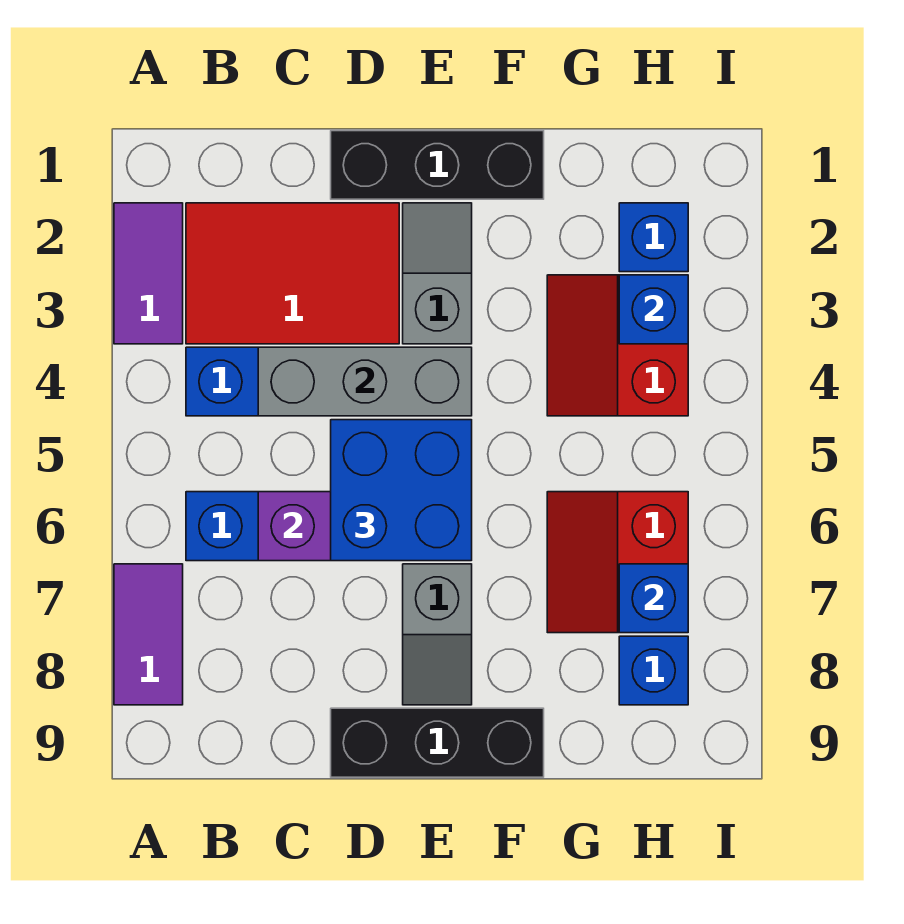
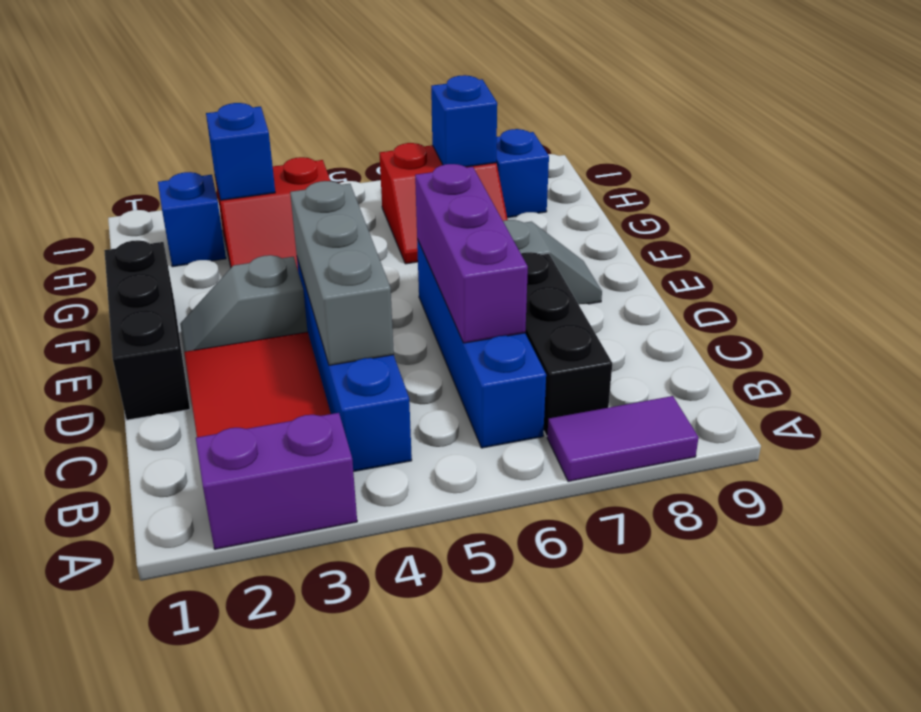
purple tile A2:A3 level 1 -> purple brick A2:A3 level 1
blue brick D5:E6 level 3 -> none
black brick D9:F9 level 1 -> black brick B7:D7 level 1

